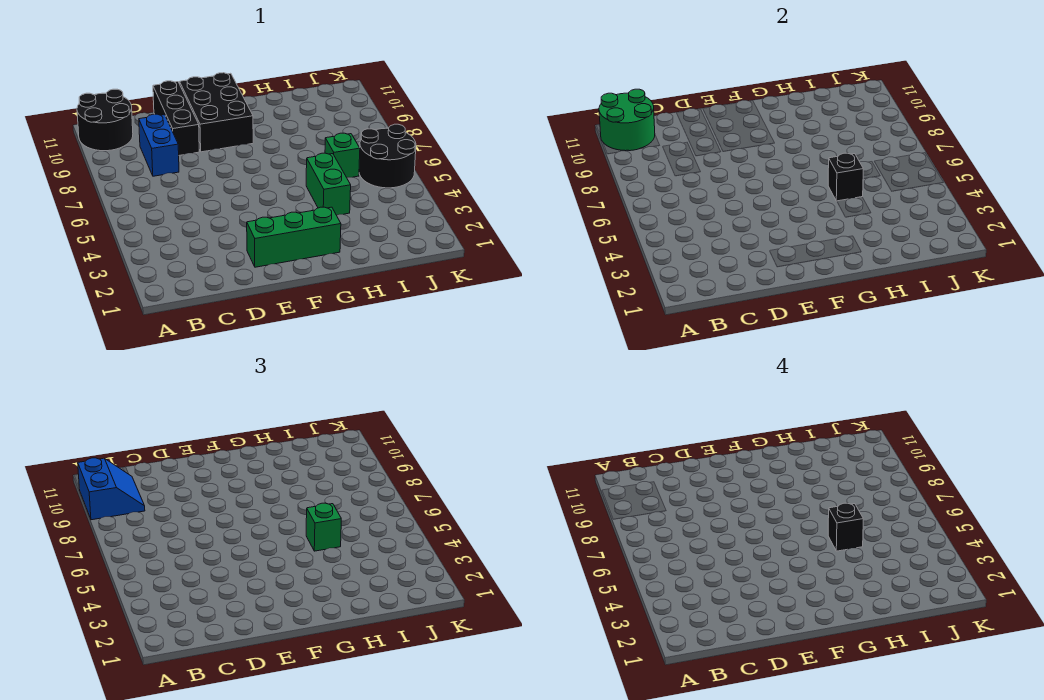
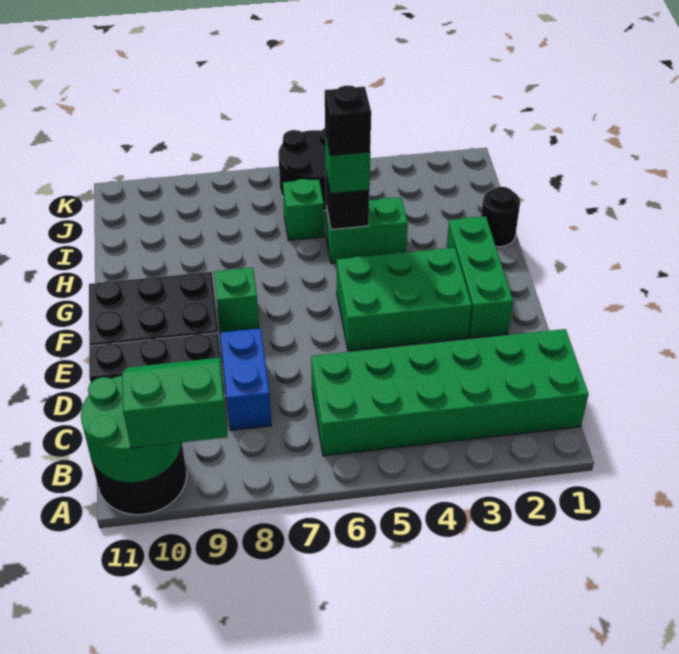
blue slope A9:B10 level 3 top A -> green slope A9:B10 level 3 top A
none -> green brick B1:C6 level 1
blue brick C8:C9 level 1 -> blue brick C8:D8 level 1
none -> green brick E3:F5 level 1
none -> green brick F8 level 1
none -> black round brick H1 level 1

